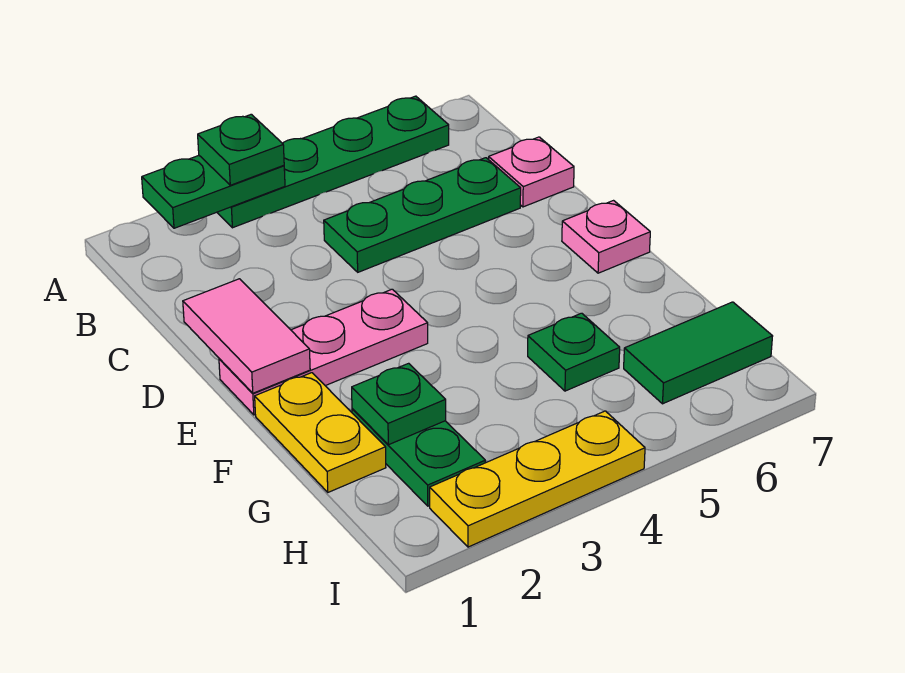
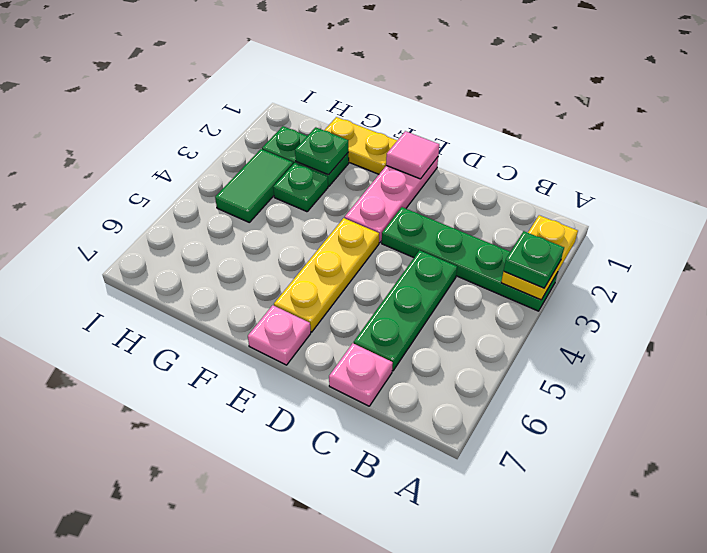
green plate A2:A3 level 2 -> yellow plate A2:A3 level 2
green plate A3:A6 level 1 -> green plate A3:D3 level 1
pink tile D1:E1 level 2 -> pink tile E1 level 2
green plate G5 level 1 -> green plate G3 level 1
green tile H6:H7 level 1 -> green tile H3:H4 level 1
yellow plate I2:I4 level 1 -> yellow plate E4:E6 level 1

